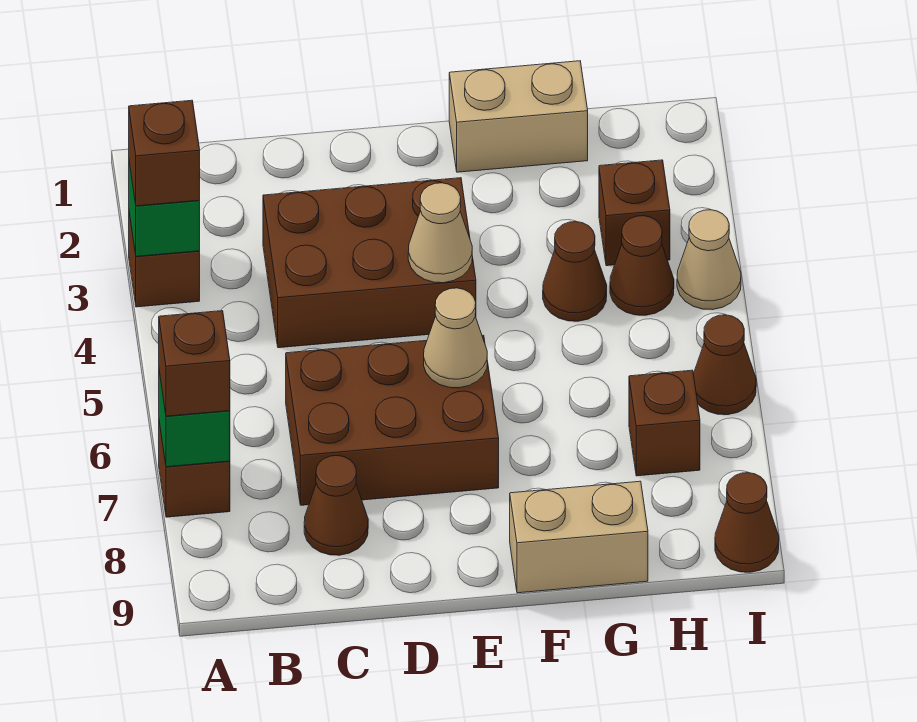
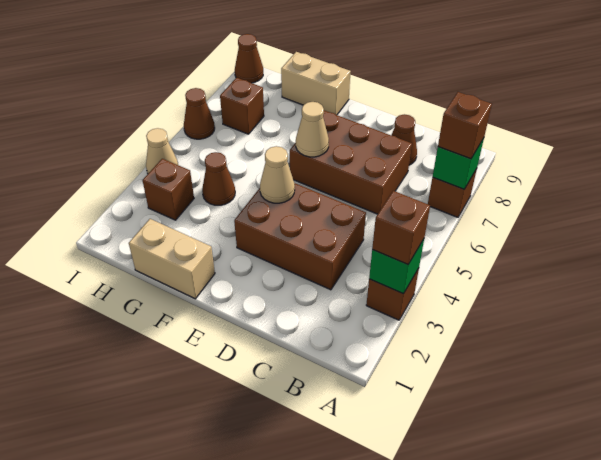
brown cone H4 level 1 -> none

